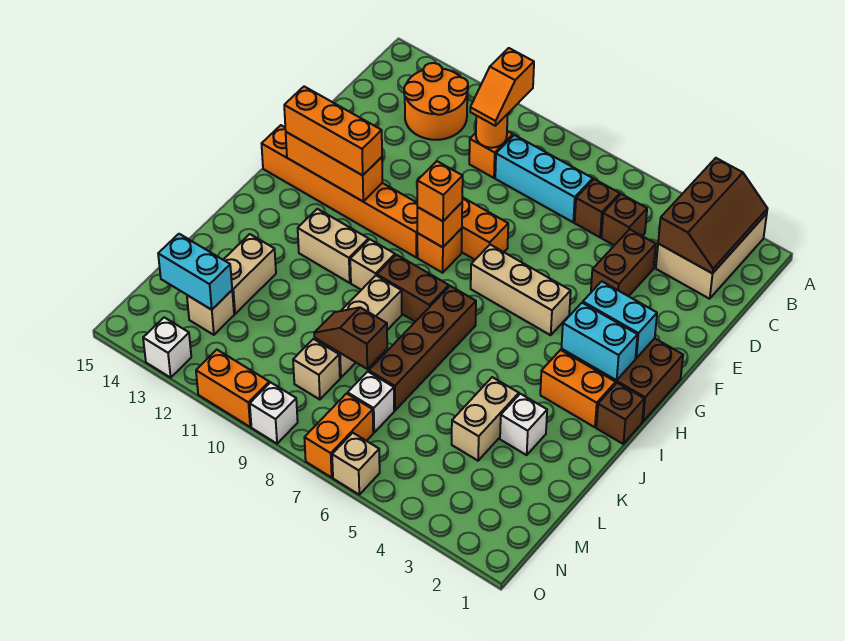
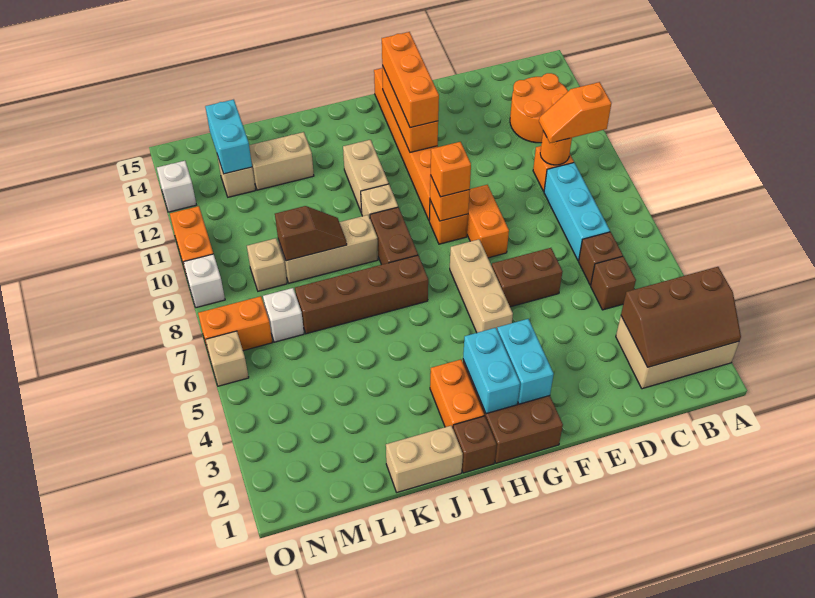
brown brick D4:E4 level 1 -> brown brick E6:F6 level 1
white brick K3 level 1 -> none
tan brick K4:L4 level 1 -> tan brick J1:K1 level 1
brown slope L8:L9 level 2 top 8 -> brown slope K9:L9 level 2 top L

